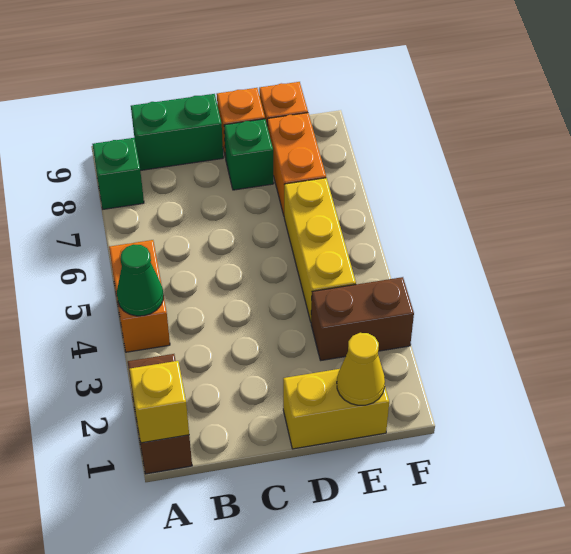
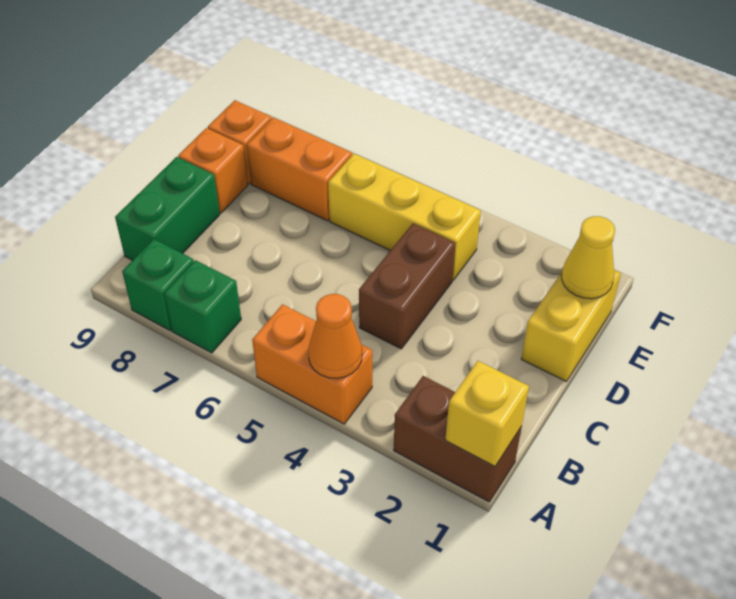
green cone A4 level 2 -> orange cone A4 level 2
green brick D8 level 1 -> green brick A7 level 1
brown brick E3:F3 level 1 -> brown brick C4:D4 level 1

